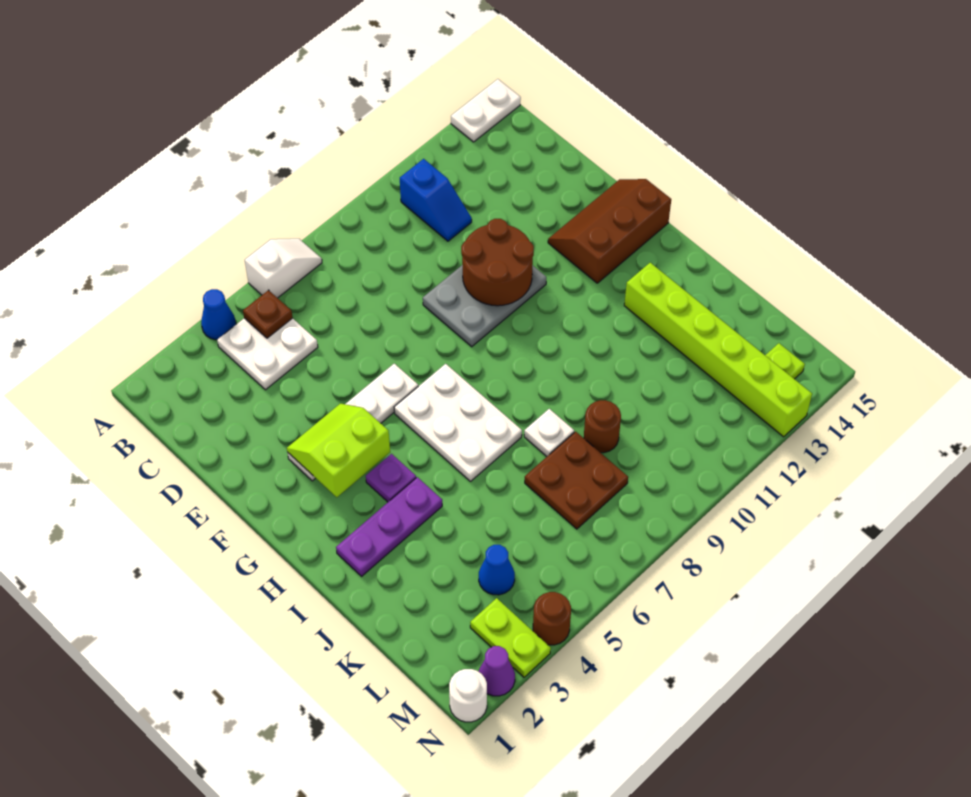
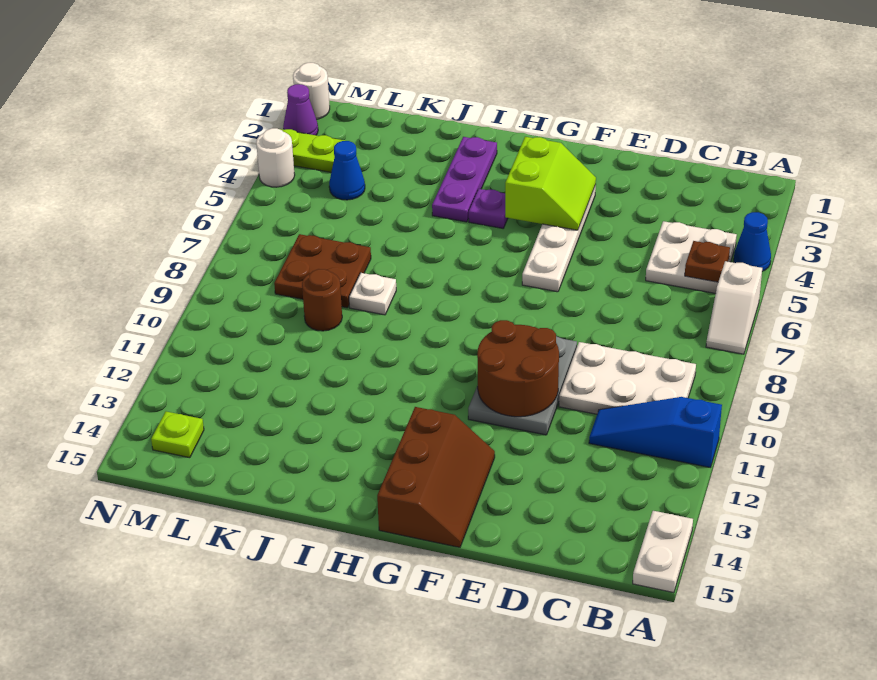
blue slope B11:C11 level 1 top B -> blue slope A11:C11 level 1 top A
white plate G6:I7 level 1 -> white plate B9:D10 level 1
lime brick I13:N13 level 1 -> none
brown round brick N4 level 1 -> white round brick N4 level 1

